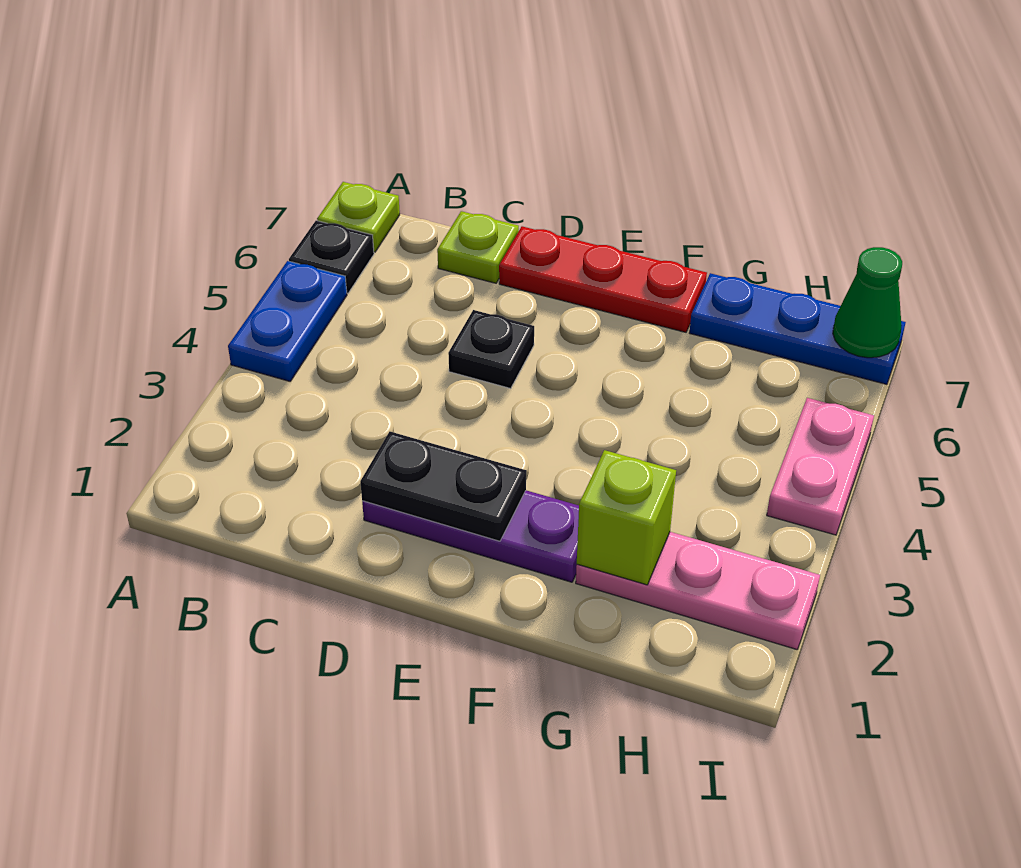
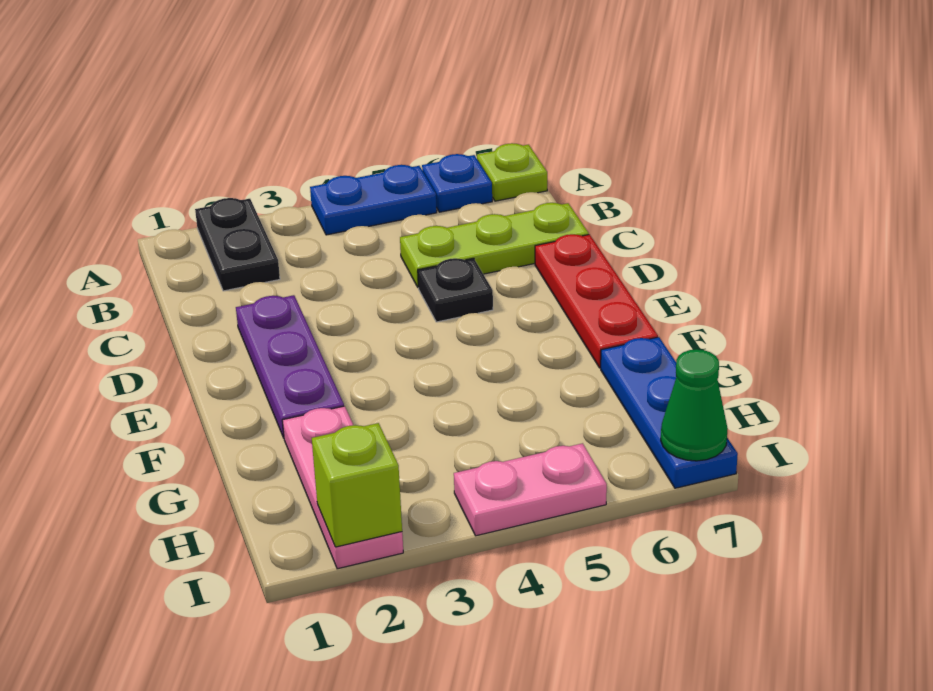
black plate A6 level 1 -> blue plate A6 level 1
lime plate C7 level 1 -> lime plate C5:C7 level 1
black plate D2:E2 level 2 -> black plate A2:B2 level 1
lime brick G2 level 2 -> lime brick I2 level 2

